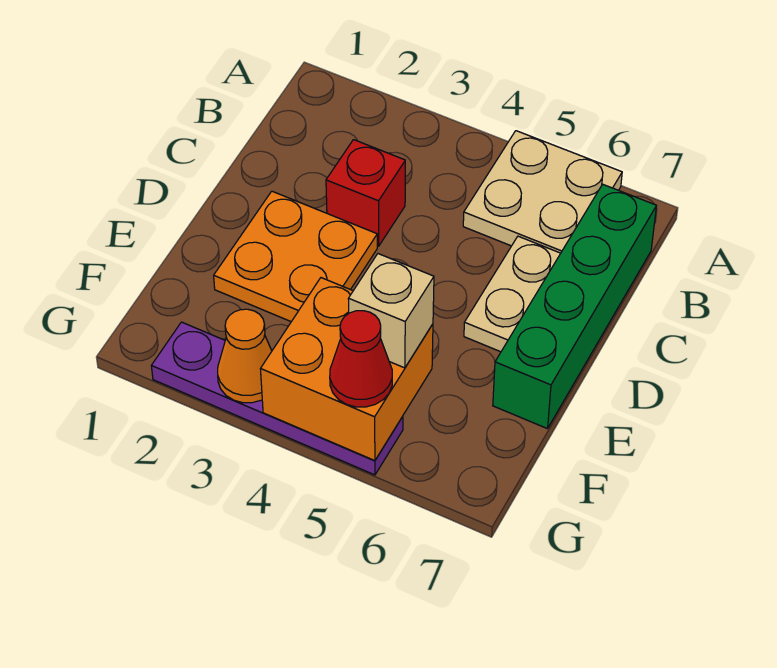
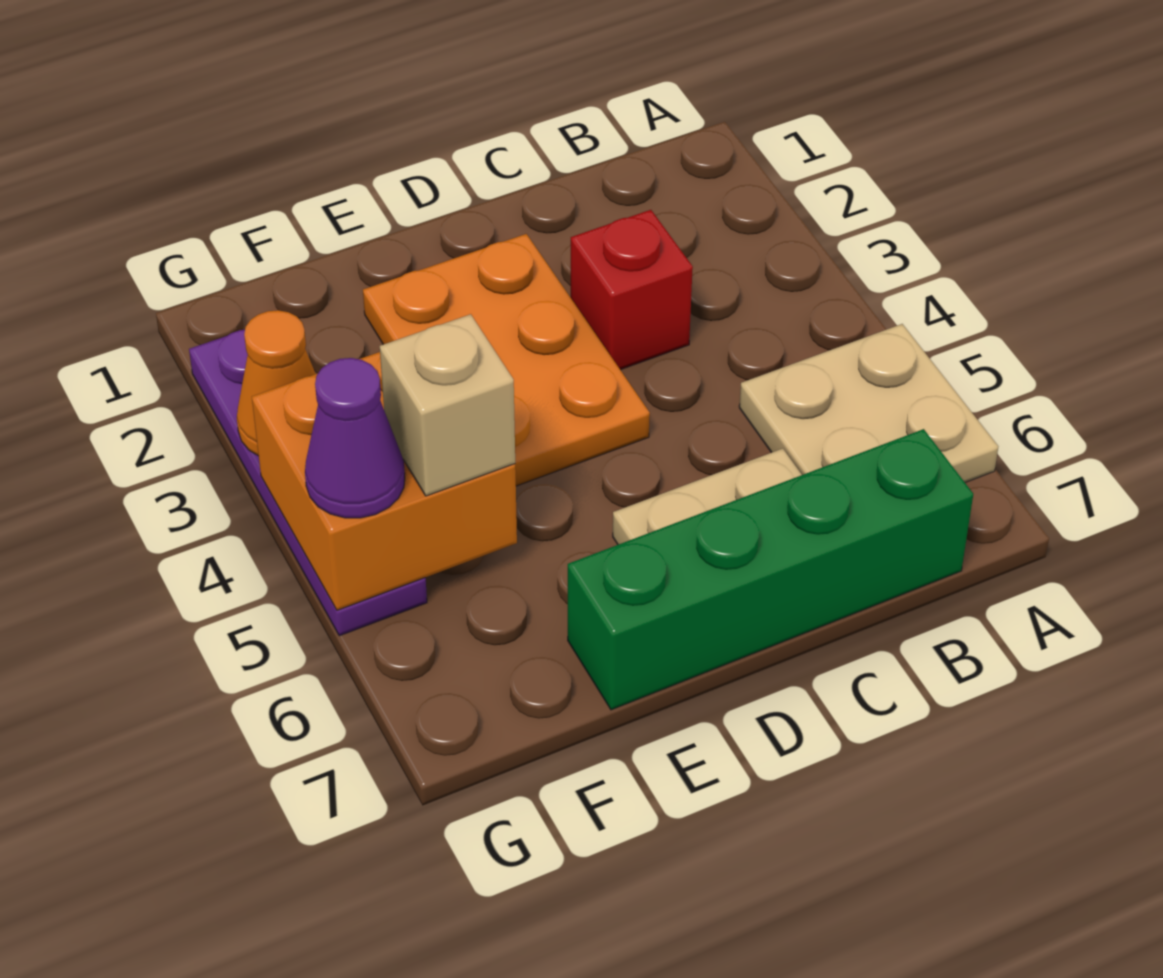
orange plate D2:E3 level 1 -> orange plate D2:E4 level 1
red cone G5 level 3 -> purple cone G5 level 3

